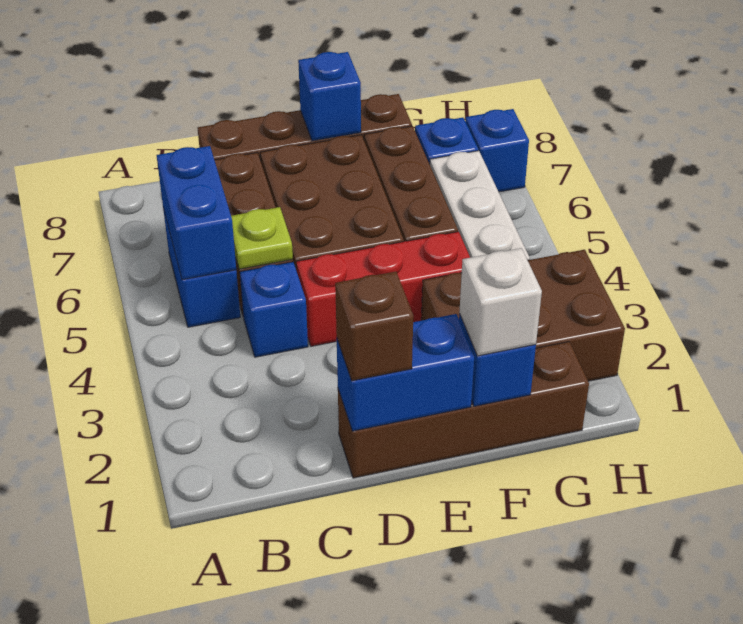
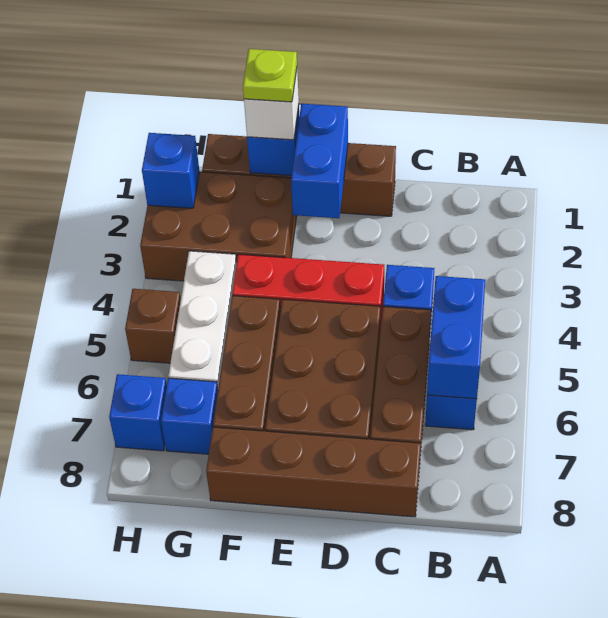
lime plate C5 level 2 -> lime plate F1 level 4
blue brick D1:E1 level 2 -> blue brick E1:E2 level 2
brown brick D1 level 3 -> brown brick H5 level 1
blue brick E8 level 2 -> blue brick H2 level 2

